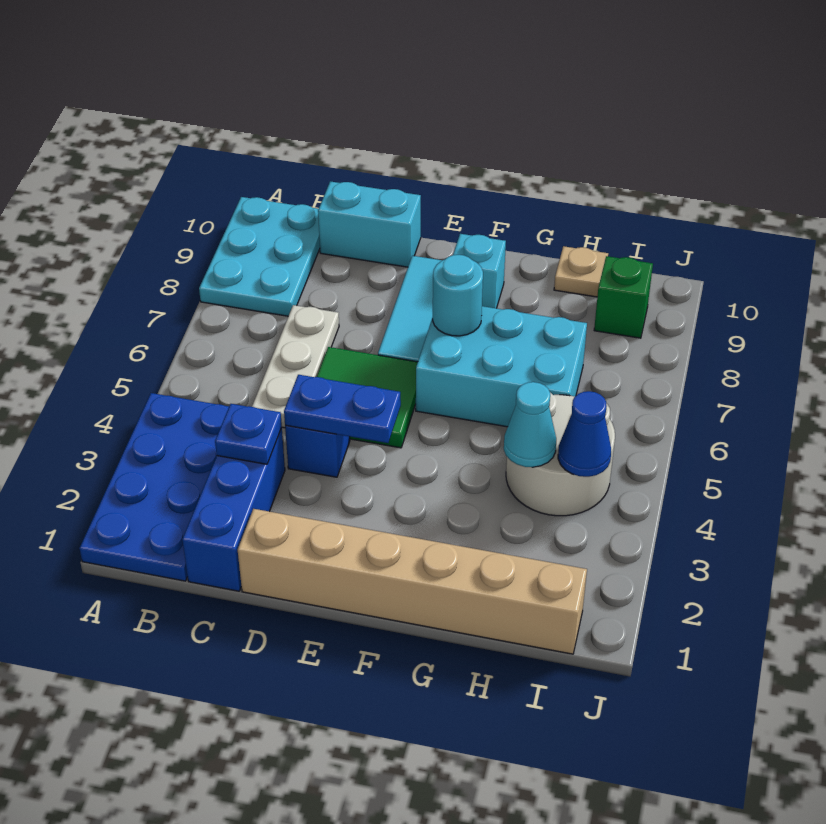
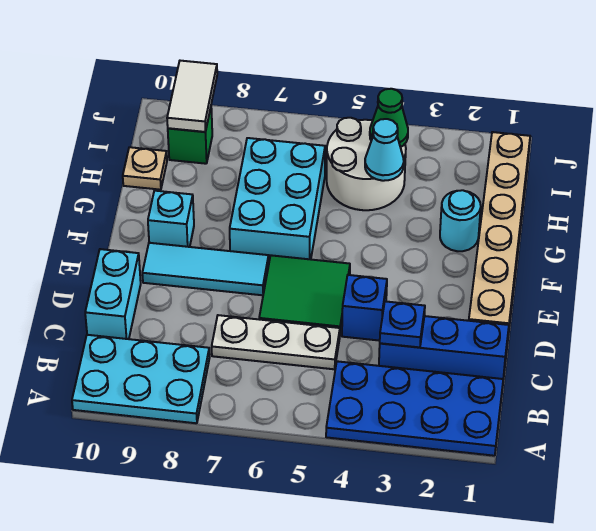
blue plate D4:E4 level 2 -> none
cyan round brick F7 level 2 -> cyan round brick G2 level 1
blue cone I4 level 2 -> green cone I4 level 2
none -> white tile I9:J9 level 2

